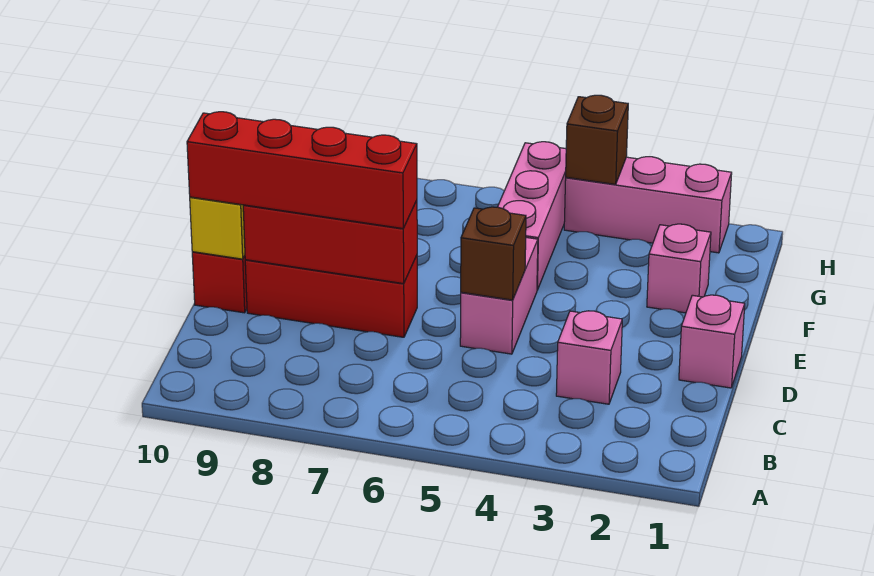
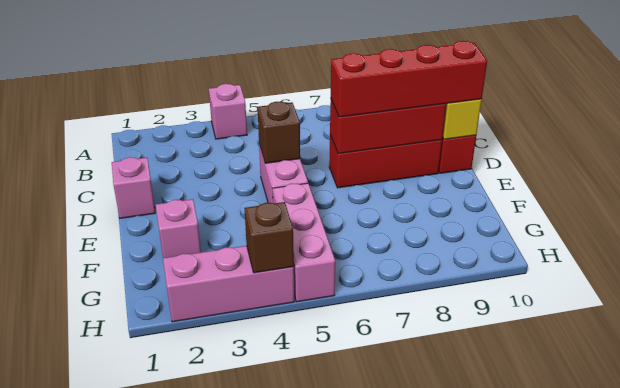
pink brick C3 level 1 -> pink brick A4 level 1

